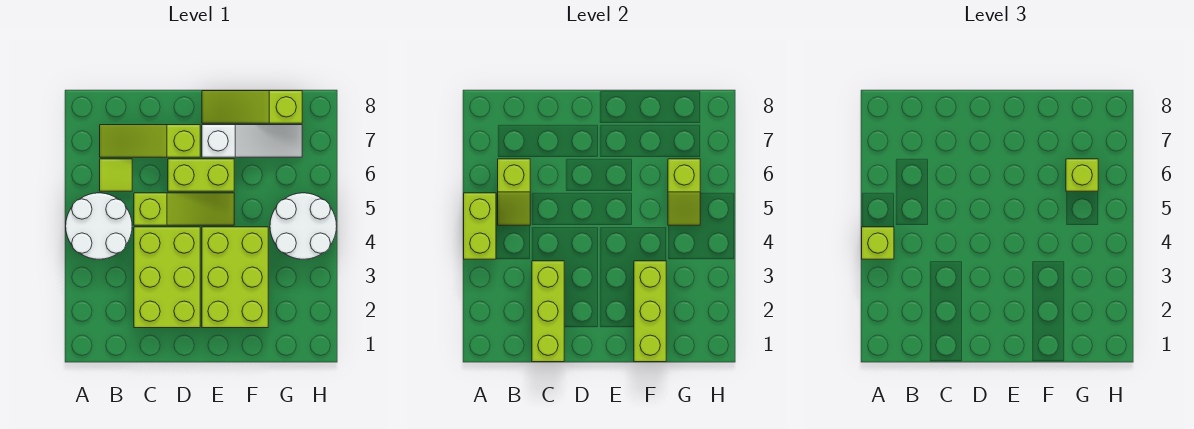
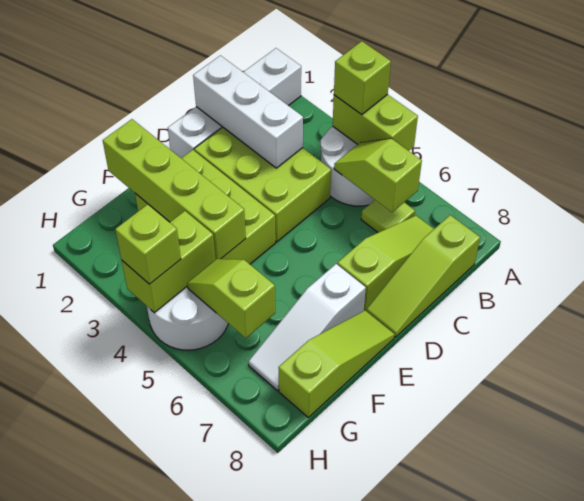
none -> white brick A1:D1 level 1
lime brick C1:C3 level 2 -> white brick C1:C3 level 2
lime slope C5:E5 level 1 top C -> lime slope B8:D8 level 1 top B
lime brick D6:E6 level 1 -> lime brick G4:H4 level 2
lime brick F1:F3 level 2 -> lime brick F1:F4 level 2
lime brick G6 level 3 -> lime brick H4 level 3

